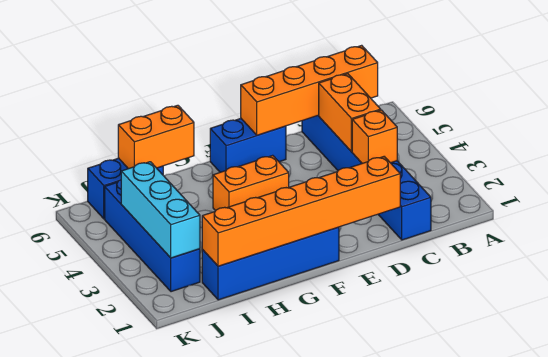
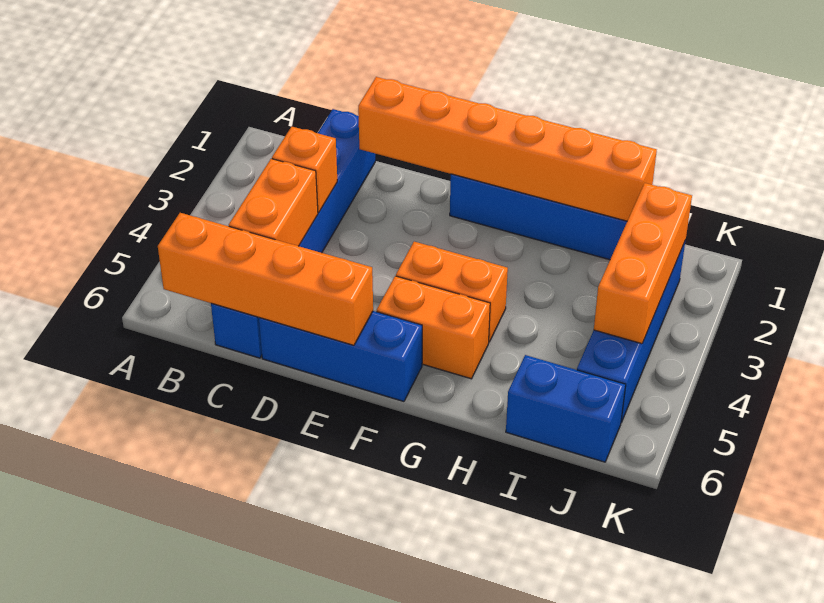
blue brick E6:F6 level 1 -> blue brick D6:F6 level 1
orange brick H6:I6 level 2 -> orange brick F5:G5 level 1
cyan brick J2:J4 level 2 -> orange brick J2:J4 level 2

